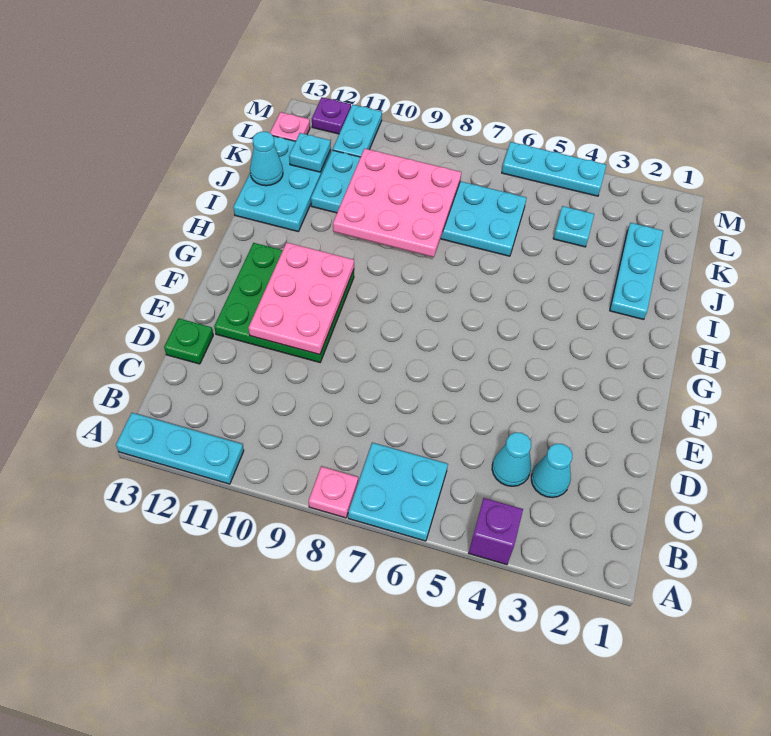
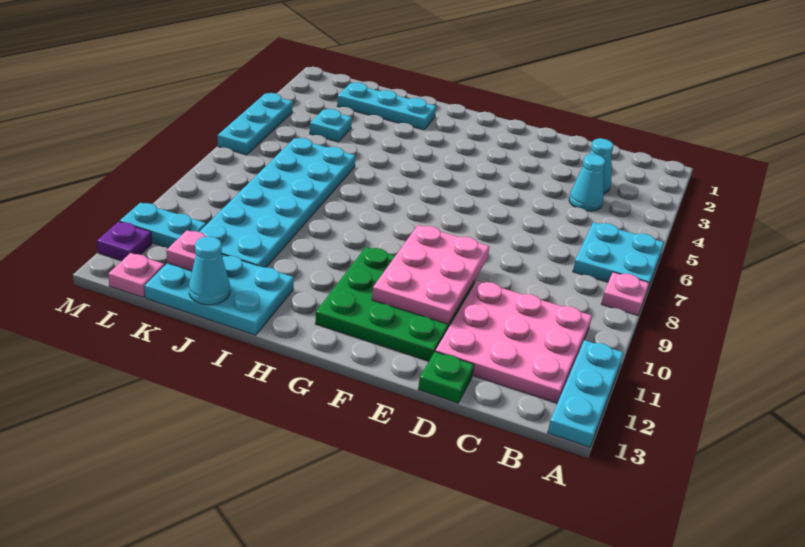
purple brick A4 level 1 -> none
pink plate E10:G11 level 2 -> pink plate E9:F11 level 2
pink plate I8:K10 level 2 -> pink plate B10:D12 level 1
cyan plate K12 level 2 -> pink plate K12 level 2

